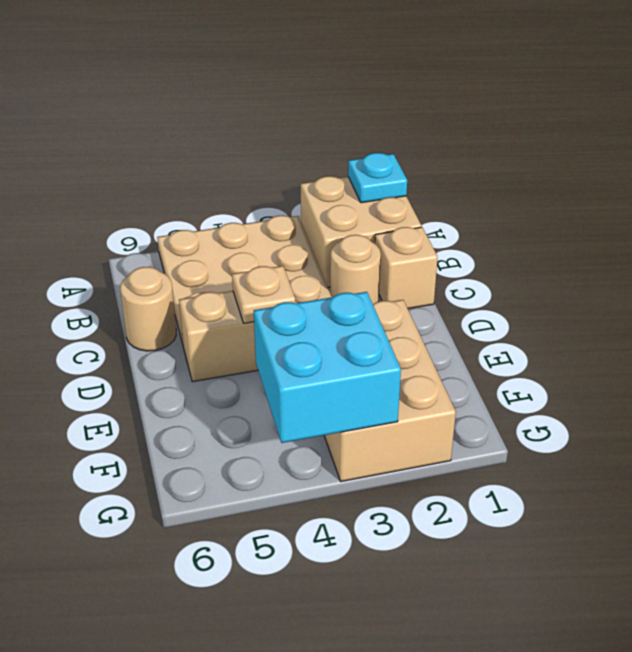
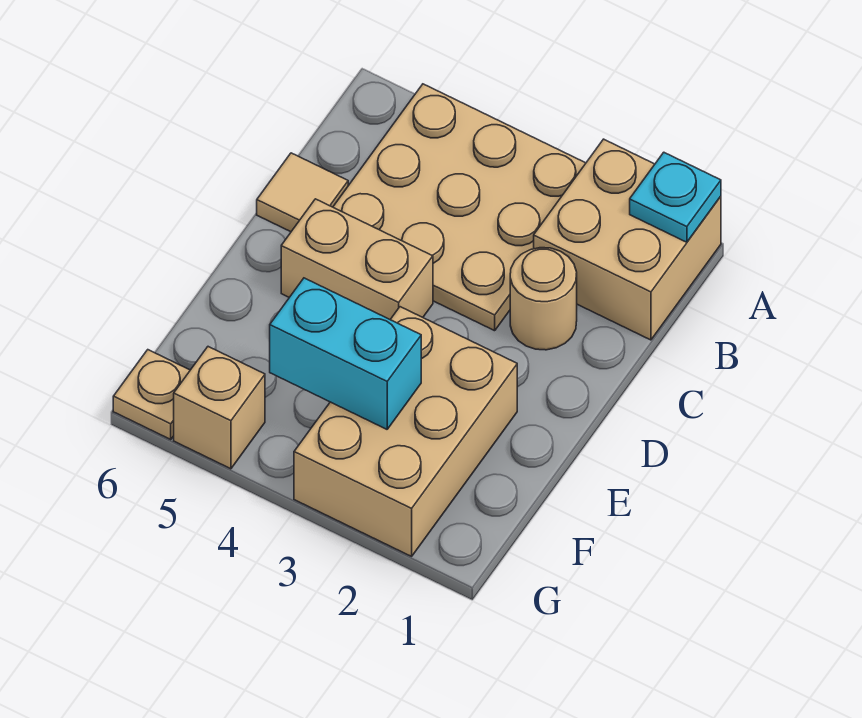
tan brick C1 level 1 -> tan brick G5 level 1
tan round brick C6 level 1 -> tan tile C6 level 1
tan plate D4 level 2 -> tan plate G6 level 1
cyan brick F3:G4 level 2 -> cyan brick F3:F4 level 2

